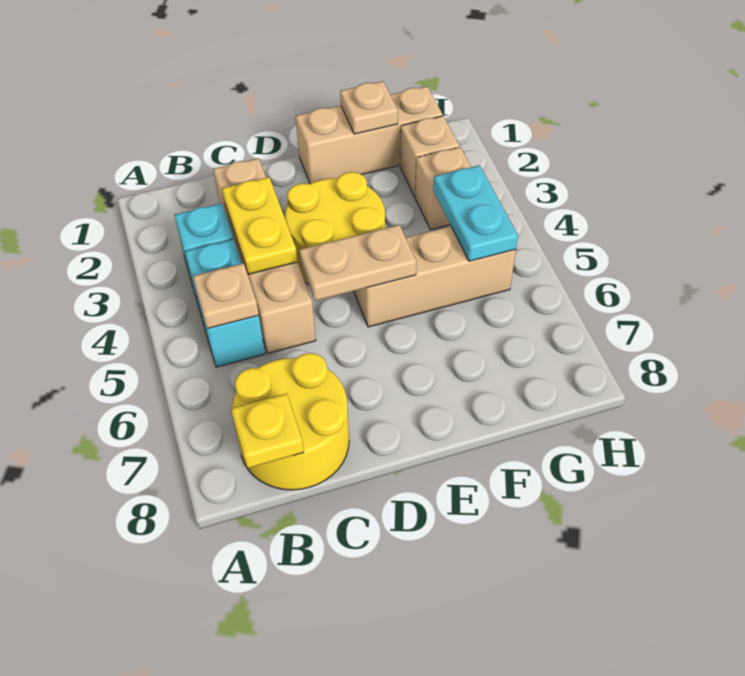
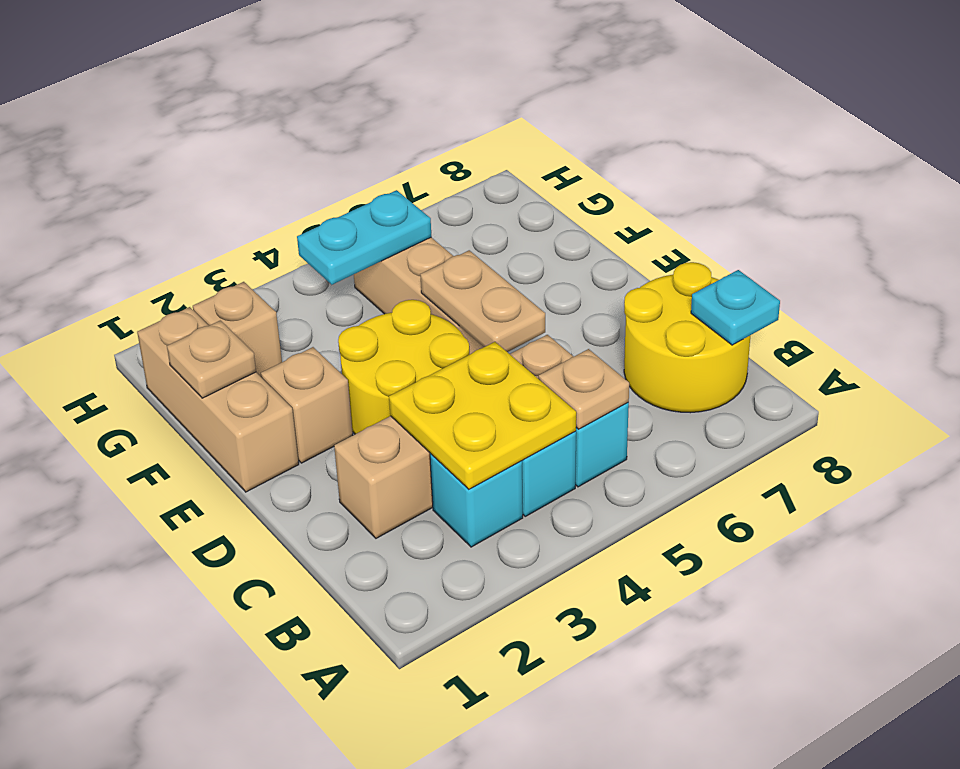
yellow plate B8 level 2 -> cyan plate B8 level 2
yellow plate C3:C4 level 2 -> yellow plate B3:C4 level 2
tan brick G3 level 1 -> tan brick E2 level 1

